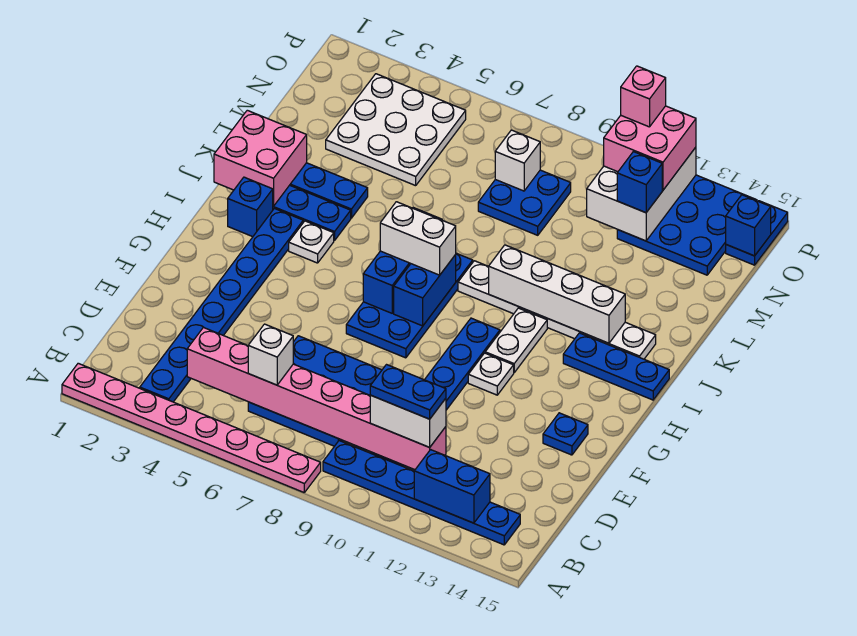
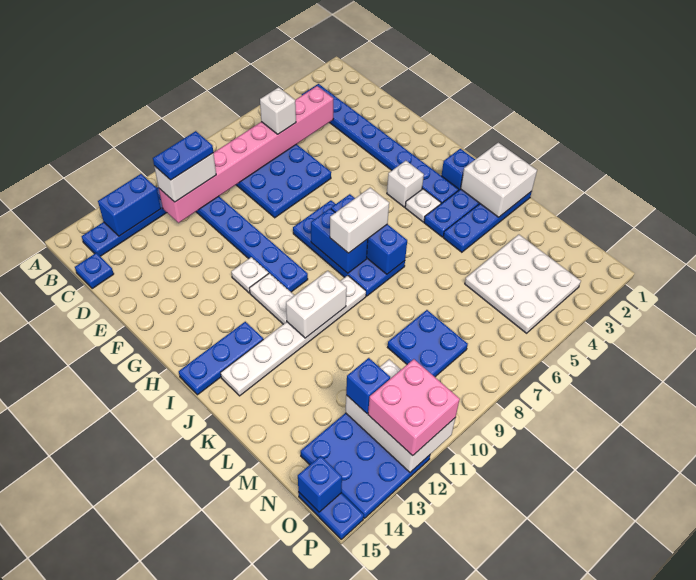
pink plate A1:A8 level 1 -> none
blue plate F14 level 1 -> blue plate C15 level 1
pink brick J1:K2 level 2 -> white brick J1:K2 level 2
white brick J10:J13 level 2 -> white brick J10:J11 level 2
white brick N8 level 2 -> white brick H4 level 1
pink brick P11 level 4 -> none

